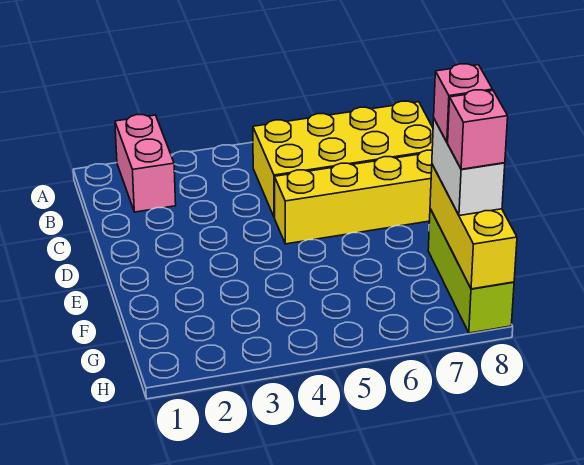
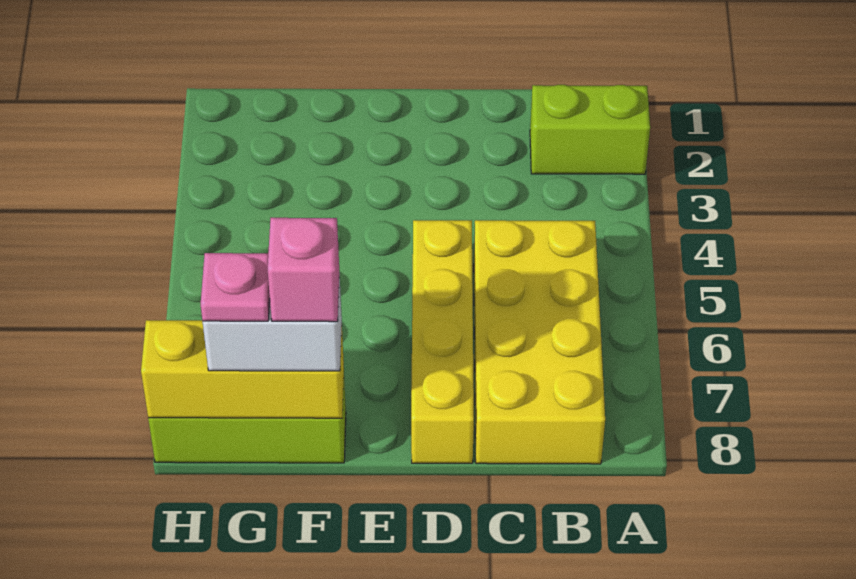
pink brick A2:B2 level 1 -> lime brick A2:B2 level 1
pink brick G8 level 4 -> pink plate G8 level 4

